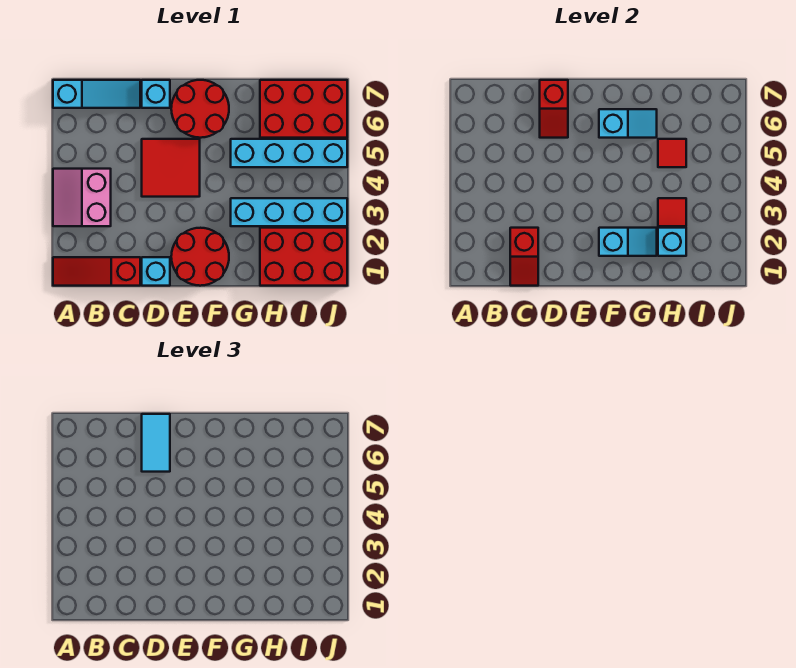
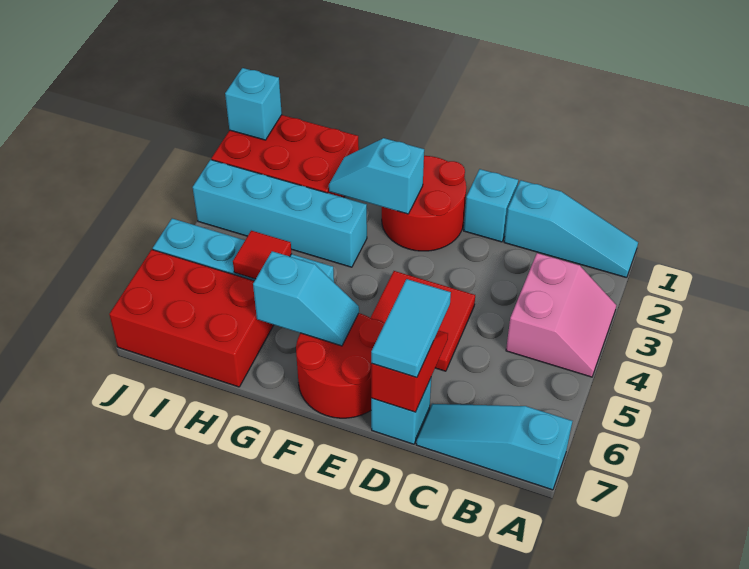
red slope A1:C1 level 1 top C -> cyan slope A1:C1 level 1 top C
red slope C1:C2 level 2 top 2 -> none
cyan slope F6:G6 level 2 top F -> cyan slope F6:G6 level 2 top G
cyan brick H2 level 2 -> cyan brick J1 level 2
red tile H3 level 2 -> none

